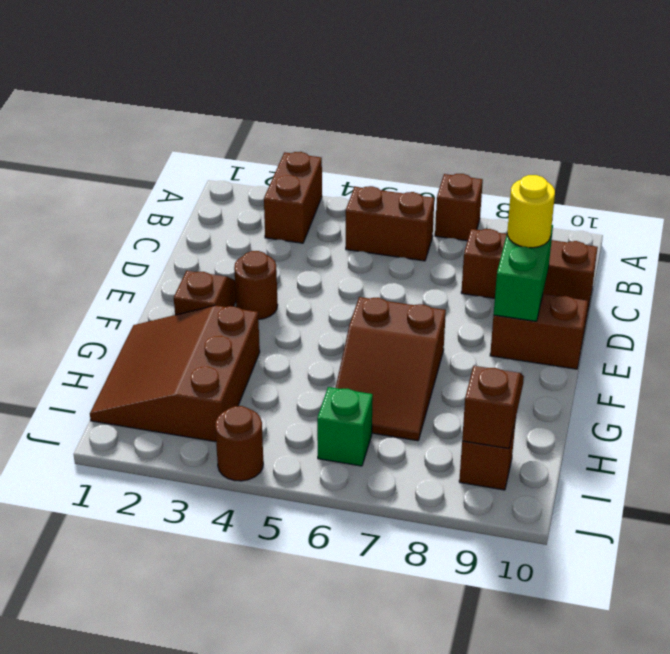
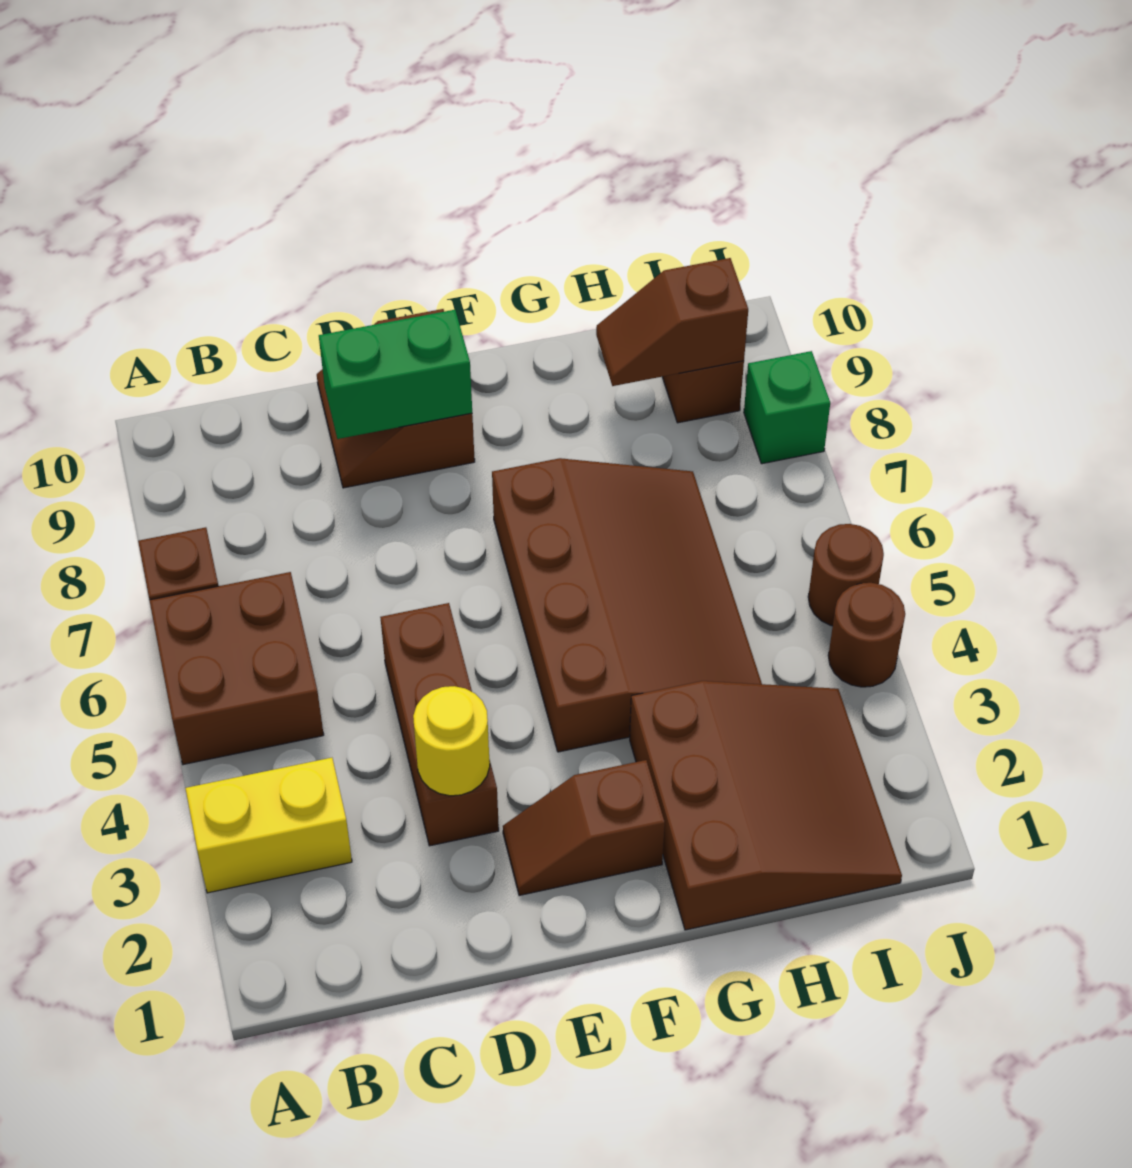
brown brick A3:B3 level 1 -> yellow brick A3:B3 level 1
brown brick B5:B6 level 1 -> brown brick A5:B6 level 1
brown brick C8:C10 level 1 -> brown brick D3:D5 level 1
yellow round brick D9 level 3 -> yellow round brick D3 level 2
brown round brick E3 level 1 -> brown round brick J5 level 1
brown slope F6:H7 level 1 top F -> brown slope F4:H7 level 1 top F
brown slope G1:I3 level 1 top 3 -> brown slope G1:I3 level 1 top G
green brick I6 level 1 -> green brick J8 level 1

